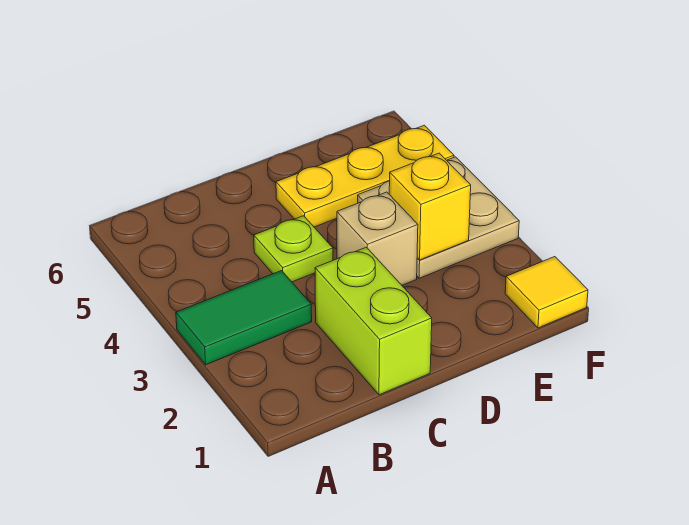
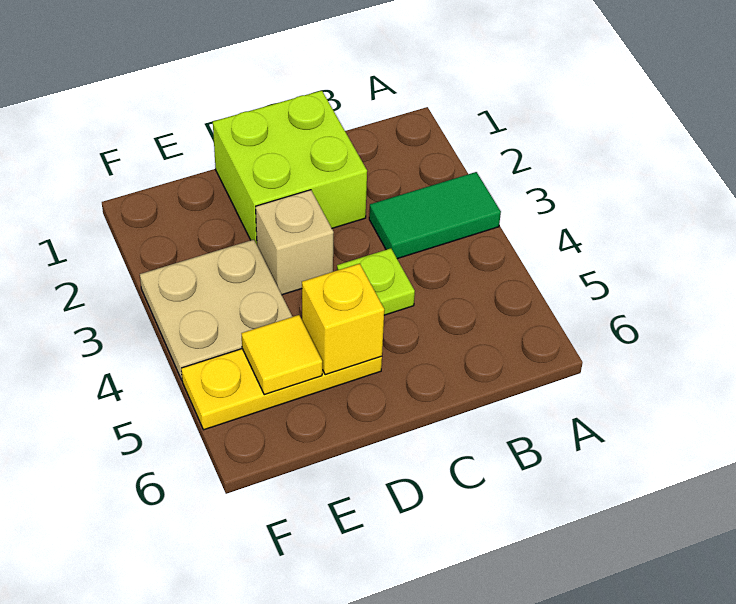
lime brick C1:C2 level 1 -> lime brick C1:D2 level 1
yellow brick E3 level 2 -> yellow brick D5 level 2
yellow tile F1 level 1 -> yellow tile E5 level 2

